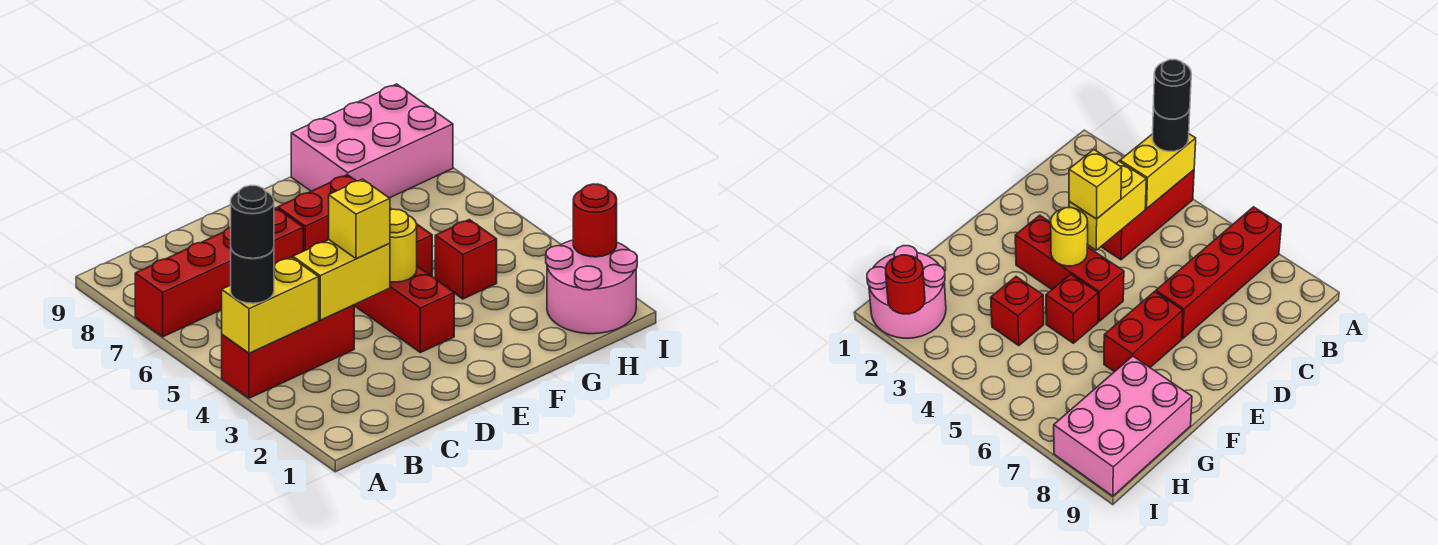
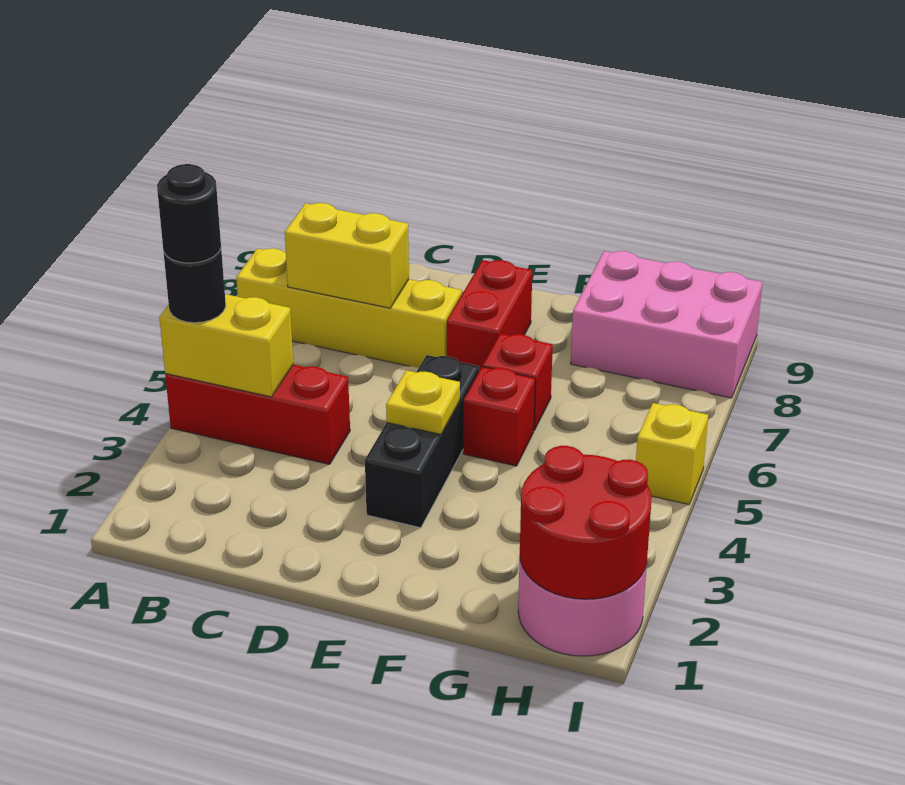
red brick A7:D7 level 1 -> yellow brick A7:D7 level 1
yellow brick C4:D4 level 2 -> yellow brick B7:C7 level 2
yellow brick D4 level 3 -> yellow brick I5 level 1
red brick E3:E5 level 1 -> black brick E3:E5 level 1
yellow round brick E4 level 2 -> yellow plate E4 level 2
red brick E7:F7 level 1 -> red brick E7:E8 level 1
red brick G4 level 1 -> red brick F6 level 1
red round brick I2 level 2 -> red round brick H1:I2 level 2

